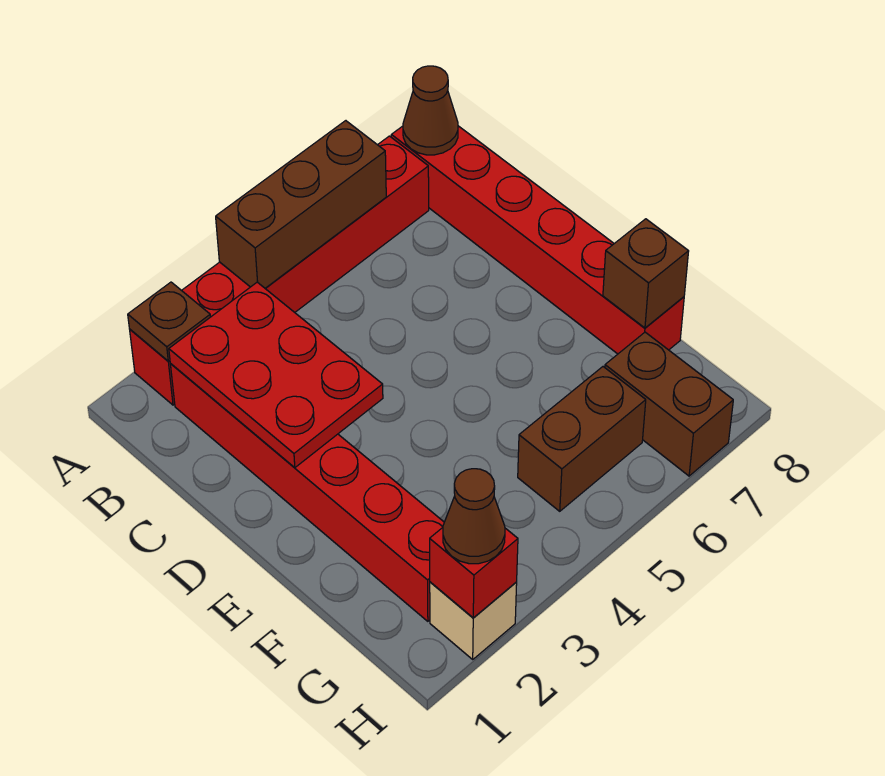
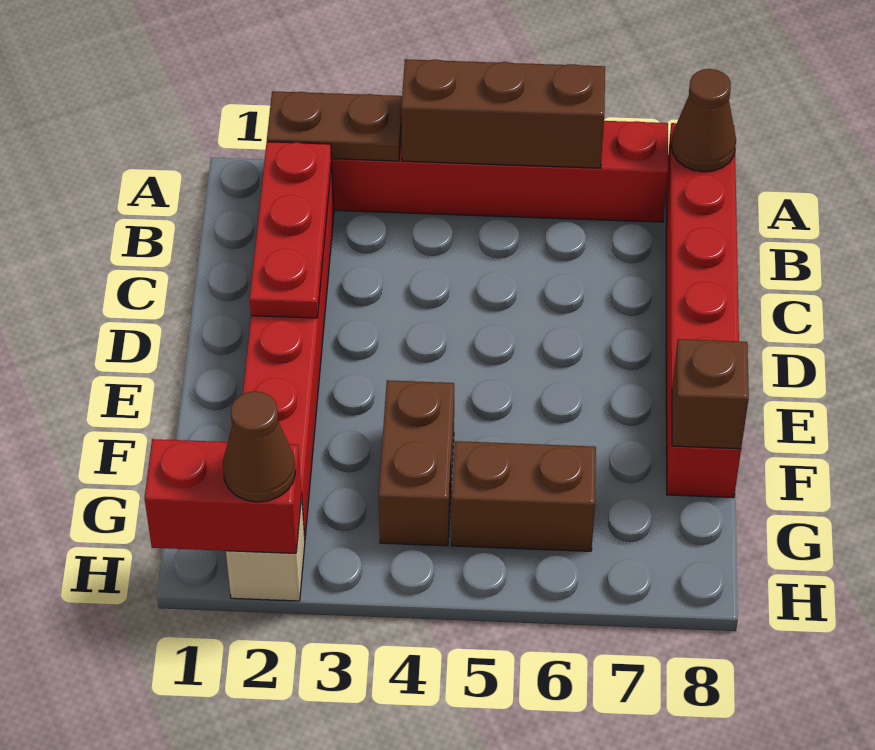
brown plate A2 level 2 -> brown plate A2:A3 level 2
red plate B2:D3 level 2 -> red plate B2:D2 level 2
brown brick G7:H7 level 1 -> brown brick F4:G4 level 1
red brick H2 level 2 -> red brick H1:H2 level 2

